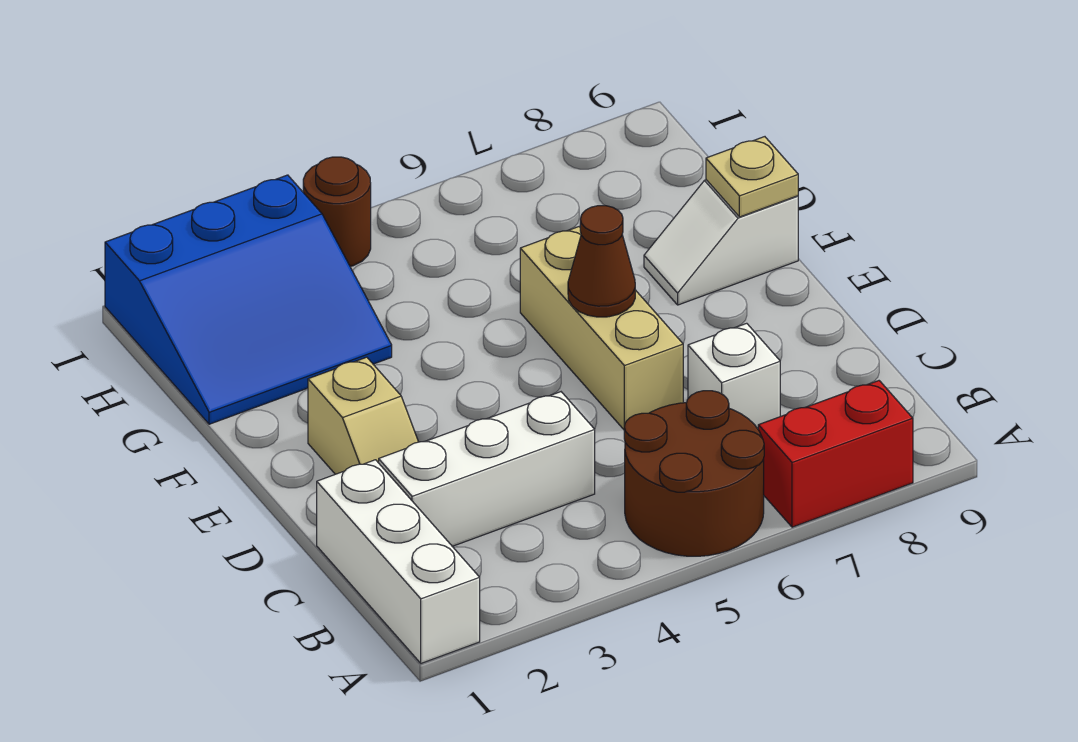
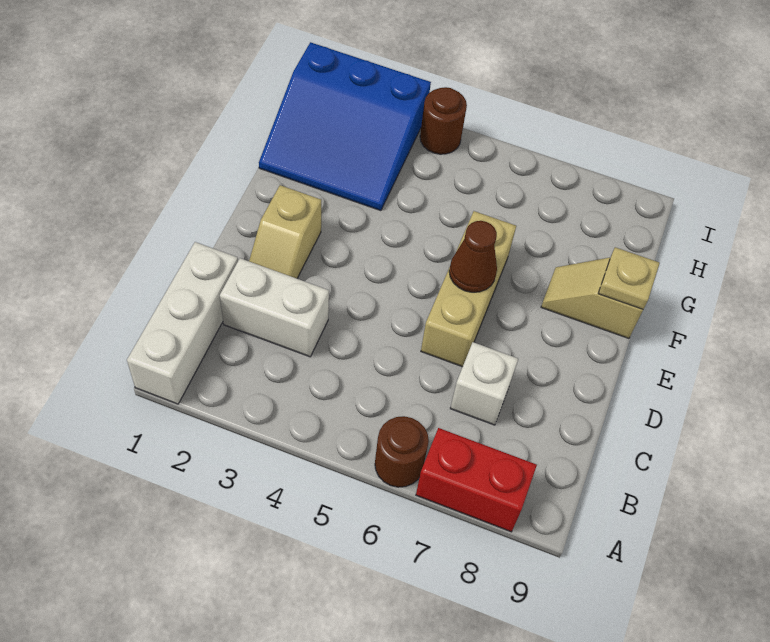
brown round brick A5:B6 level 1 -> brown round brick A6 level 1
white brick C2:C4 level 1 -> white brick C2:C3 level 1
white slope F8:F9 level 1 top 9 -> tan slope F8:F9 level 1 top 9

